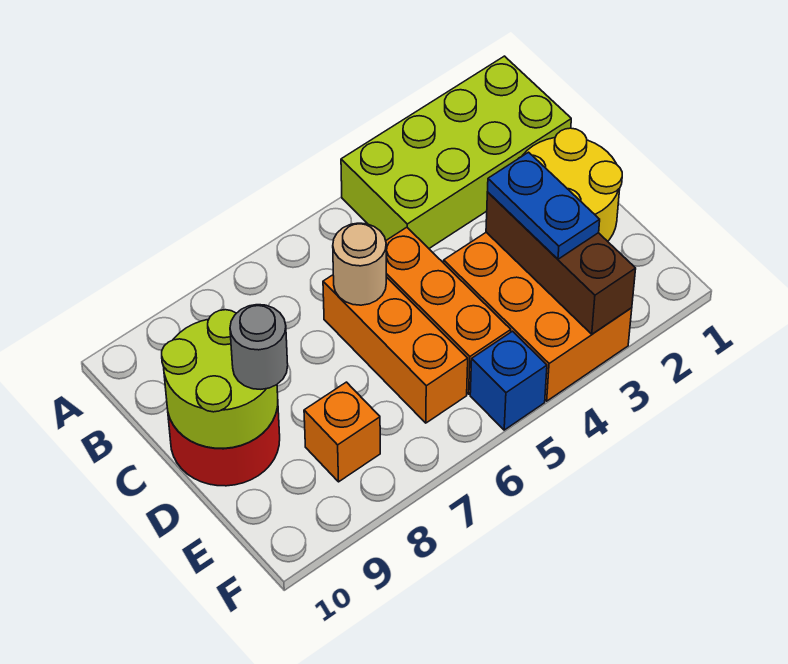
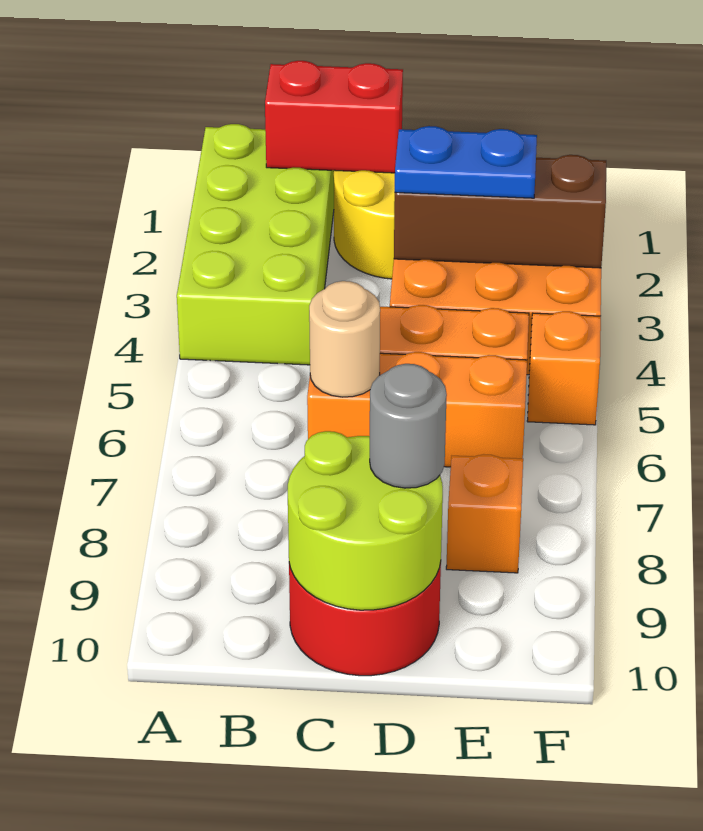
none -> red brick B1:C1 level 2
blue brick F5 level 1 -> orange brick F5 level 1

